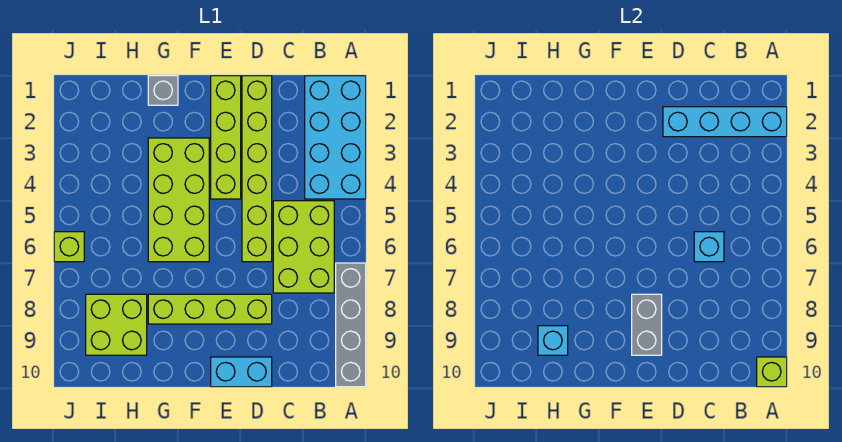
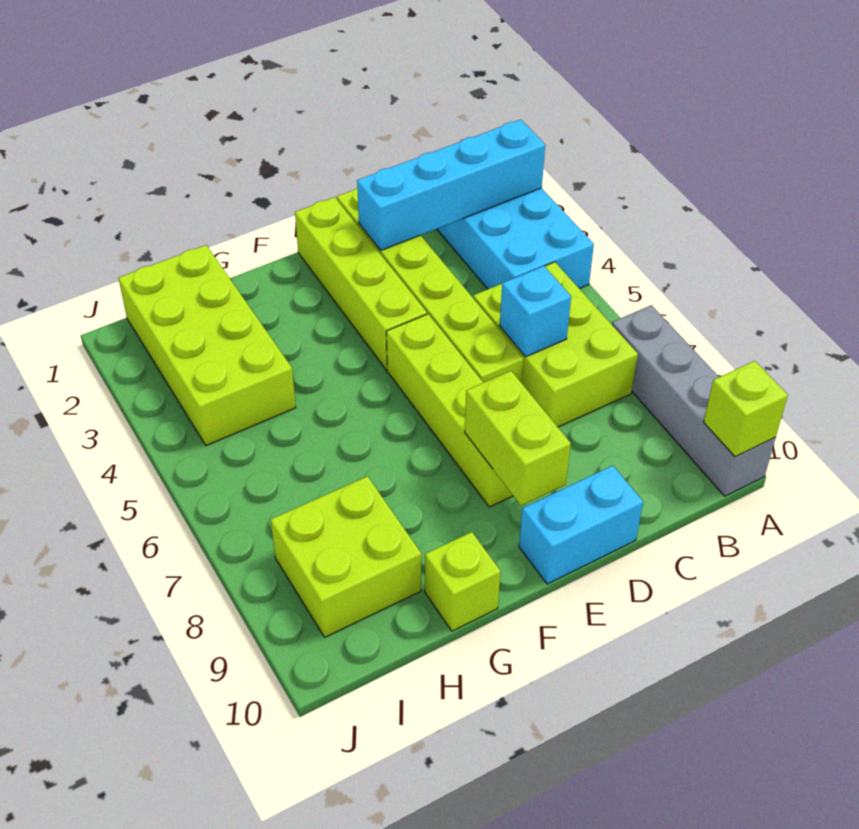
lime brick D8:G8 level 1 -> lime brick E5:E8 level 1
grey brick E8:E9 level 2 -> lime brick E8:E9 level 2
lime brick F3:G6 level 1 -> lime brick H1:I4 level 1
grey brick G1 level 1 -> none
cyan brick H9 level 2 -> none
lime brick J6 level 1 -> lime brick G10 level 1

